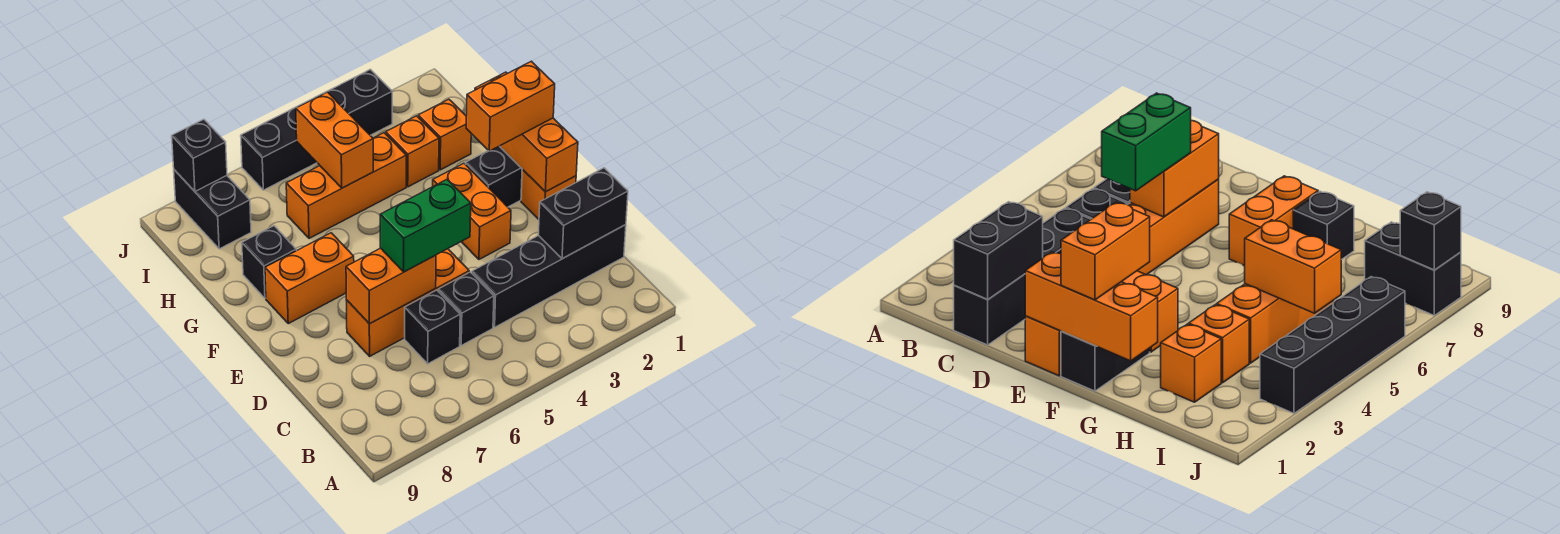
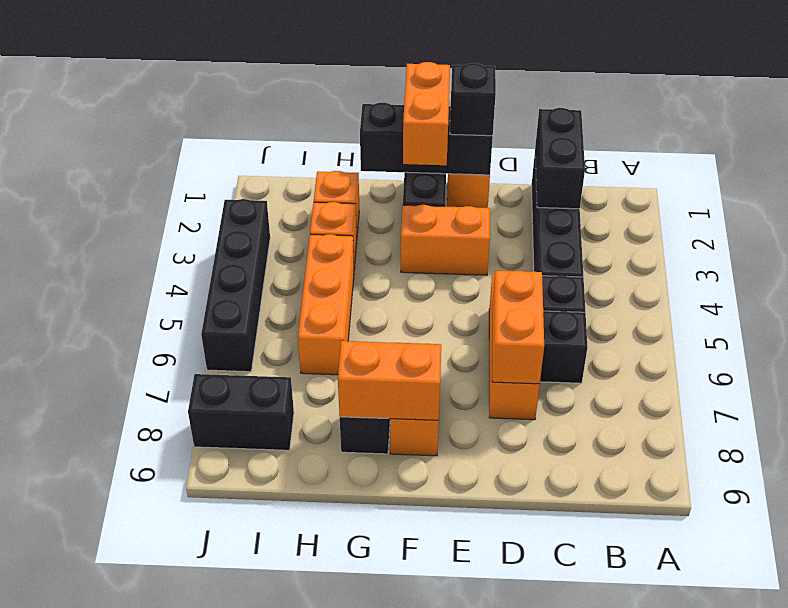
green brick D5:D6 level 3 -> none
orange brick E1:G1 level 2 -> black brick E1:G1 level 2
orange brick H5:I5 level 2 -> orange brick F8:G8 level 2
black brick J8 level 2 -> black brick E1 level 3

